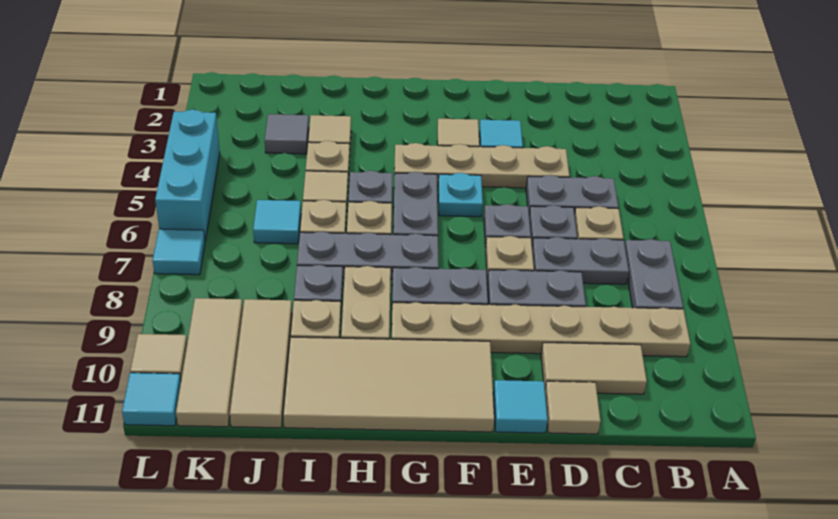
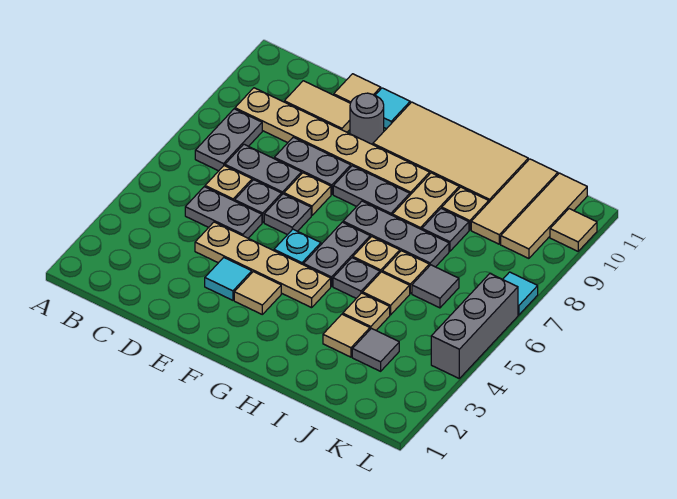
none -> grey round brick E10 level 1
cyan tile J6 level 1 -> grey tile J6 level 1
cyan brick L4:L6 level 1 -> grey brick L4:L6 level 1
cyan tile L11 level 1 -> none

